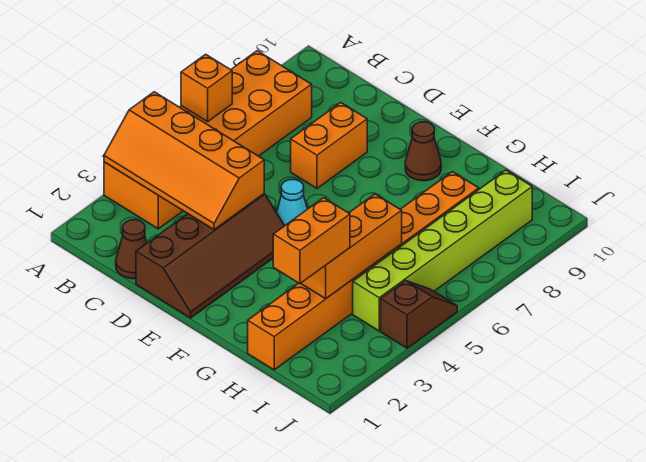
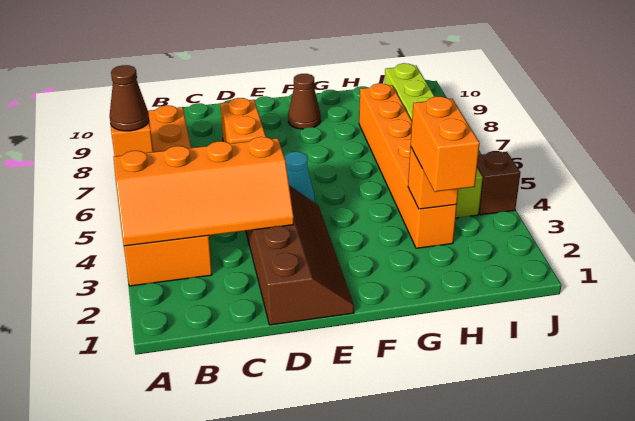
brown cone C1 level 1 -> brown cone A6 level 3
orange brick H1:H8 level 1 -> orange brick H3:H8 level 1
orange brick H3:H5 level 2 -> orange brick H3 level 2

